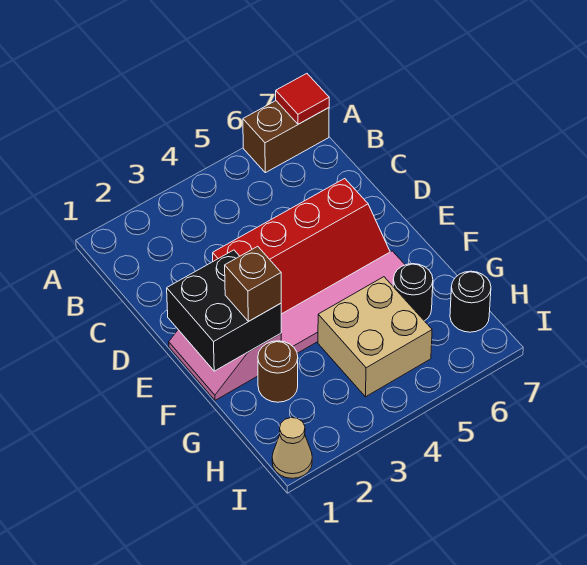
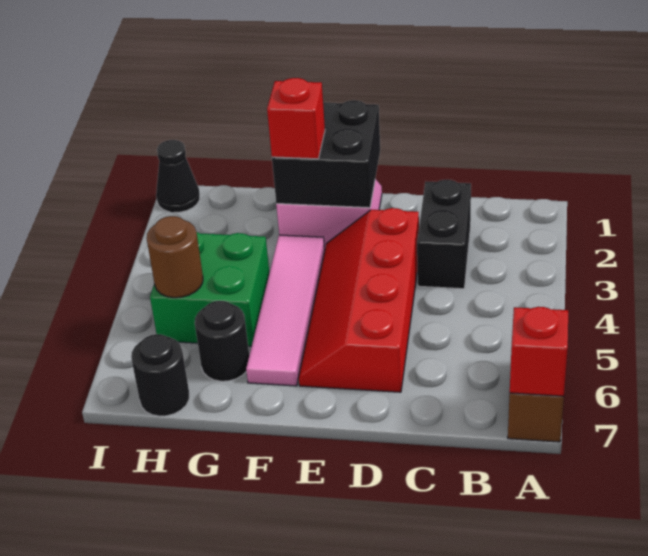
red tile A7 level 2 -> red brick A7 level 2
none -> black brick C2:C3 level 1
brown brick F2 level 3 -> red brick F2 level 3
brown round brick G2 level 1 -> brown round brick H5 level 2
tan brick G4:H5 level 1 -> green brick G4:H5 level 1
tan cone I1 level 1 -> black cone I1 level 1

